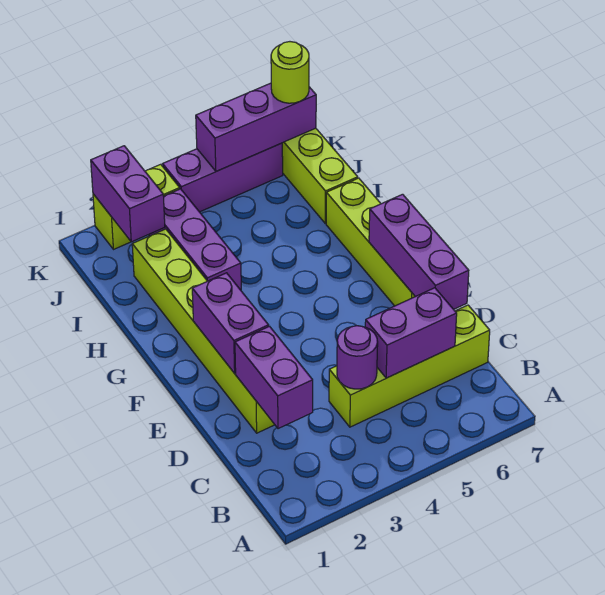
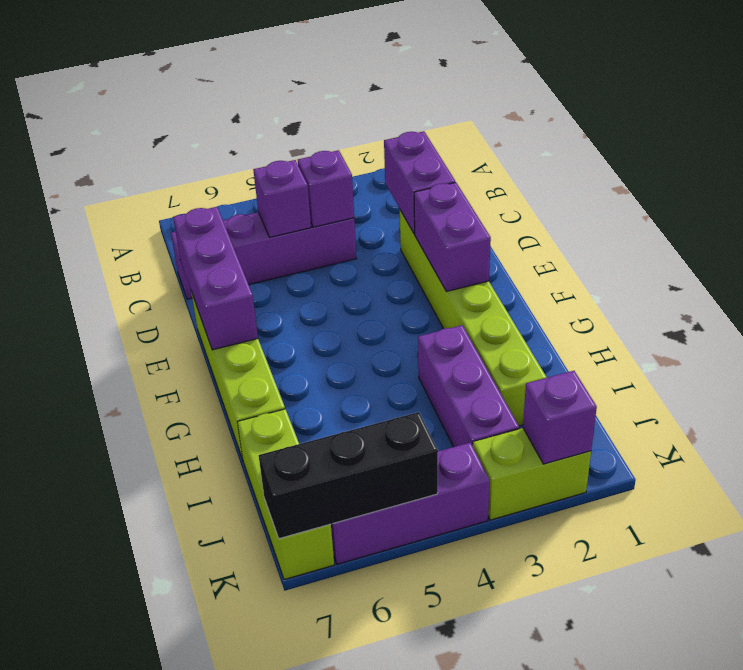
lime brick C4:C7 level 1 -> purple brick C4:C7 level 1
purple round brick C4 level 2 -> purple brick C4 level 2
purple brick C5:C6 level 2 -> purple brick C5 level 2
purple brick J2:K2 level 2 -> purple brick K2 level 2
purple brick K5:K7 level 2 -> black brick K5:K7 level 2
lime round brick K7 level 3 -> none

